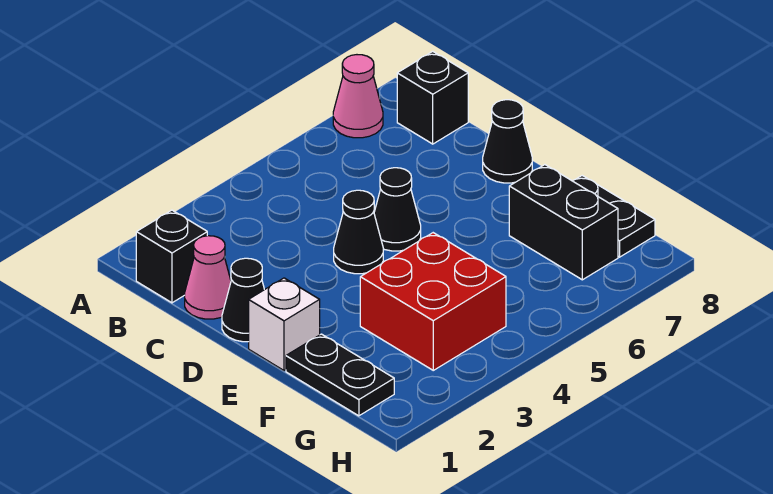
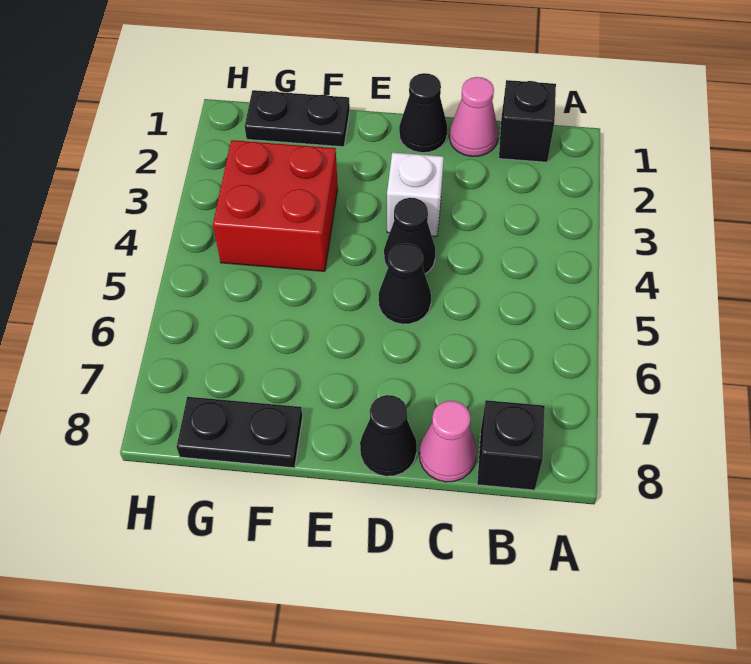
pink cone A7 level 1 -> pink cone C8 level 1
white brick E1 level 1 -> white brick D3 level 1
black brick F7:G7 level 1 -> none

